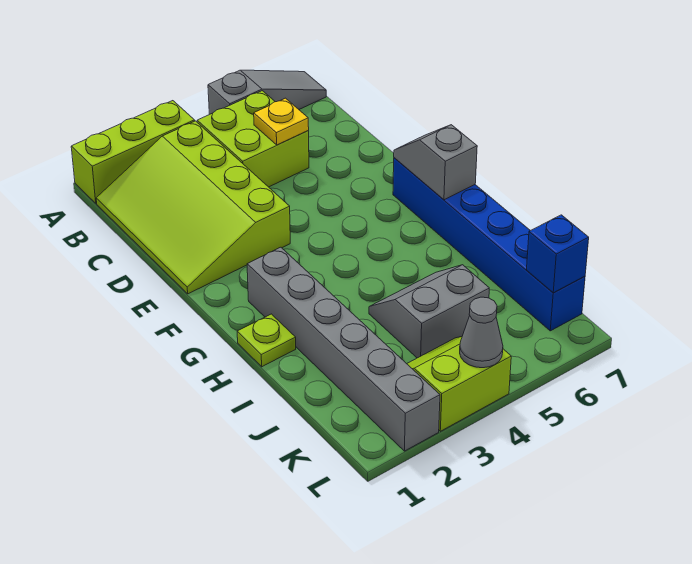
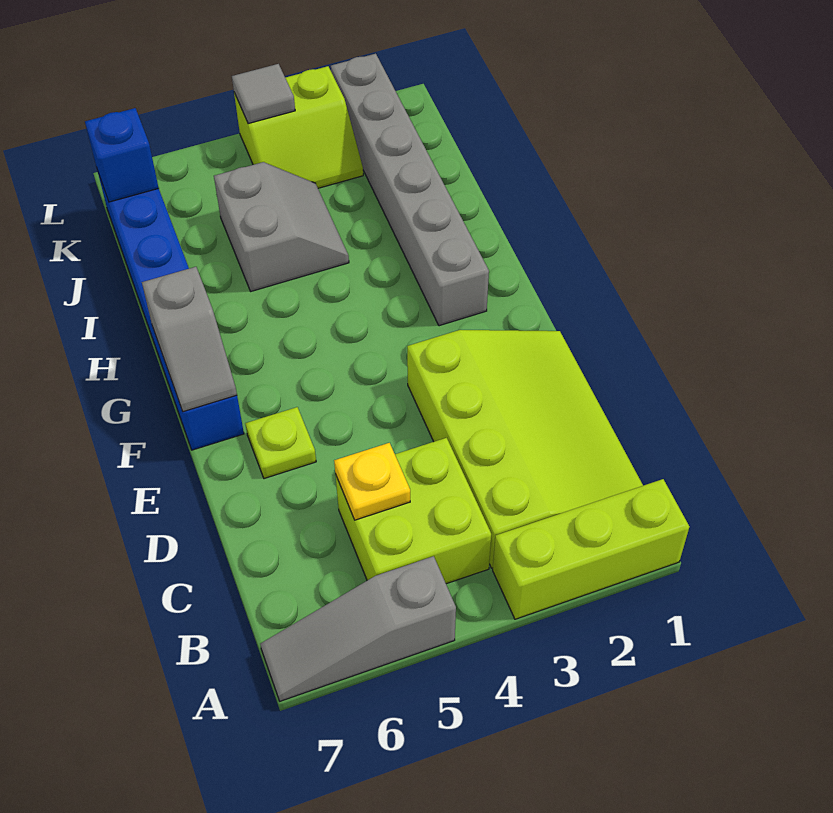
lime plate H1 level 1 -> lime plate E6 level 1
grey slope I4:J5 level 1 top J -> grey slope I4:J5 level 1 top 5
grey cone L4 level 2 -> grey tile L4 level 2

